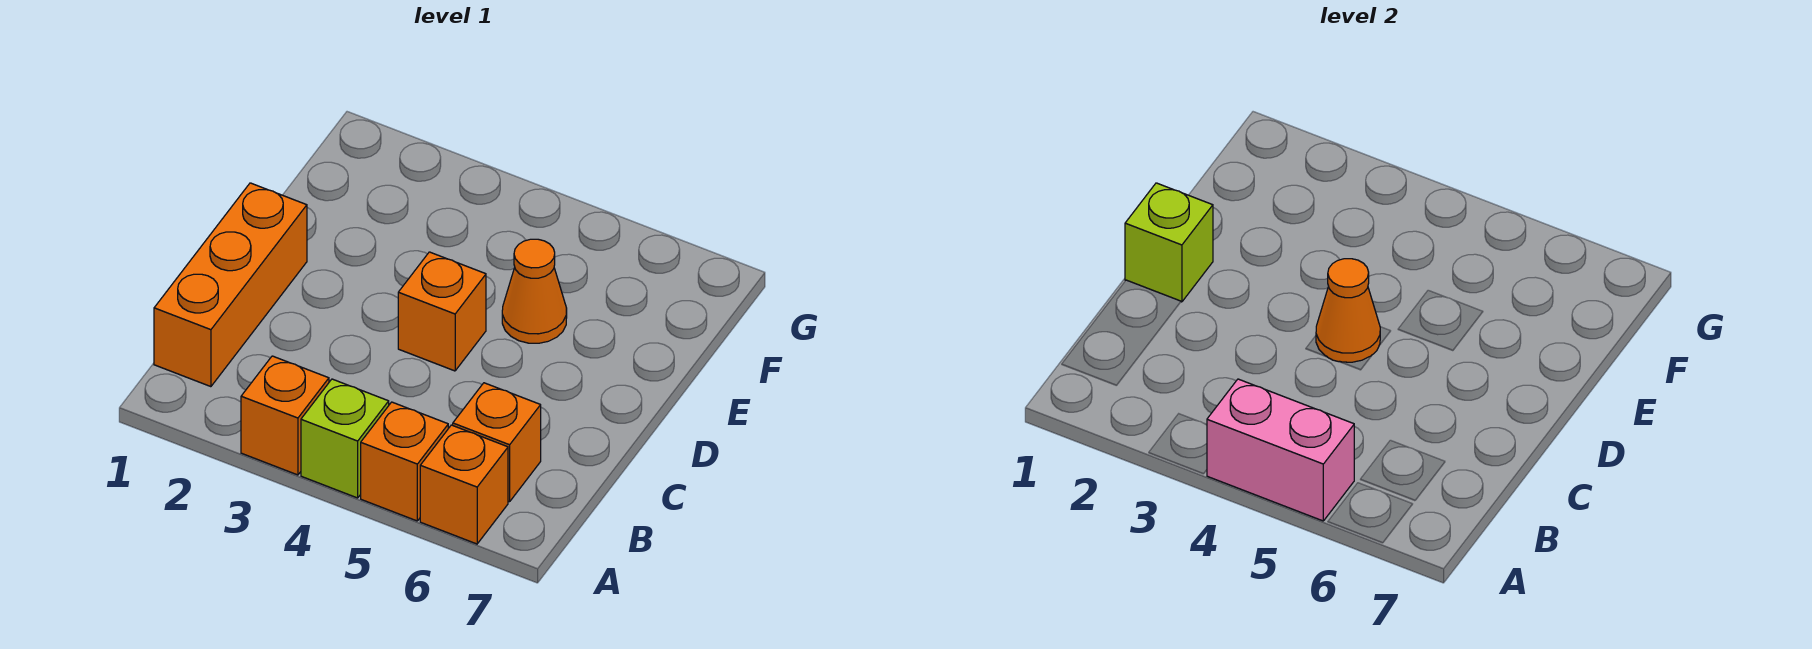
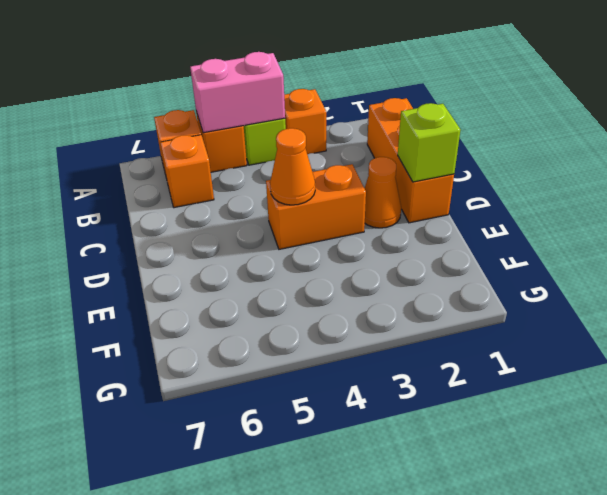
orange brick D4 level 1 -> orange brick D3:D4 level 1
orange cone E5 level 1 -> orange cone D2 level 1

